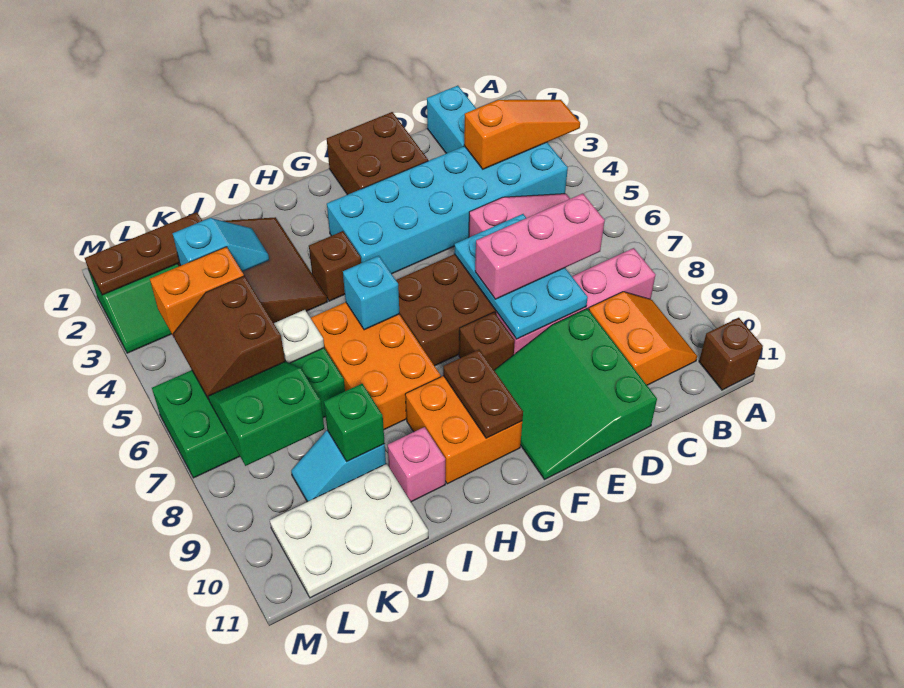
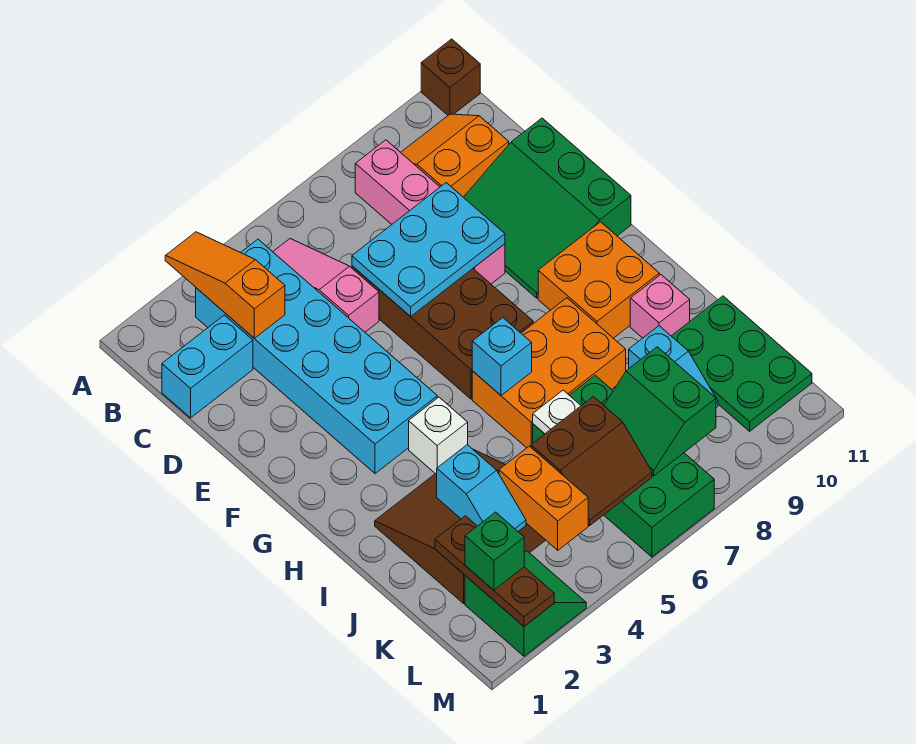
pink brick C7:E7 level 3 -> none
green slope D9:F11 level 1 top D -> green slope D9:F11 level 1 top 11
brown brick E1:F2 level 1 -> none
brown brick F8 level 1 -> none
brown plate G9:G10 level 2 -> none
brown brick H4 level 1 -> white brick H4 level 1
cyan slope J3:K3 level 2 top K -> cyan slope J3:K3 level 2 top J
green brick J9 level 2 -> green brick L2 level 3
white plate J10:L11 level 1 -> green plate J10:L11 level 1

